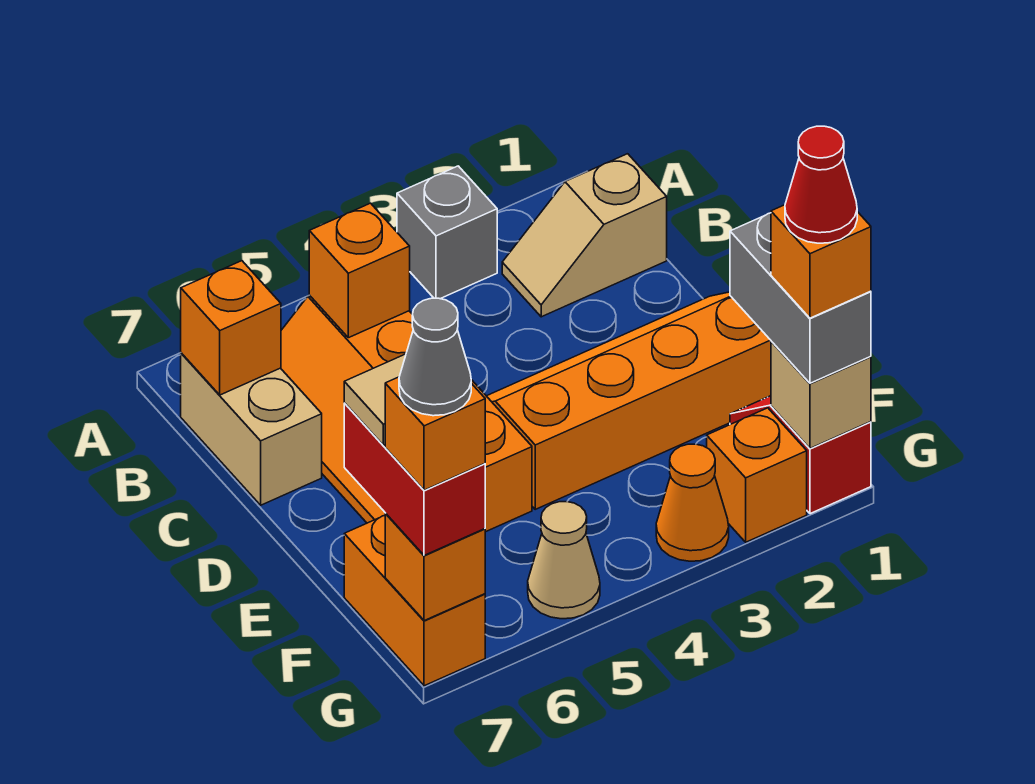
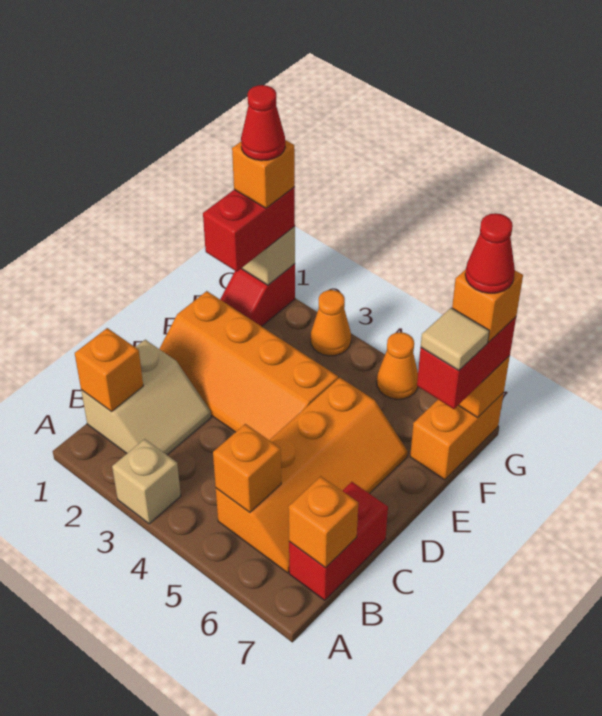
grey brick A3 level 1 -> tan brick A3 level 1
tan slope B1:B2 level 1 top 1 -> tan slope B1:C2 level 1 top 1
tan brick B7:C7 level 1 -> red brick B7:C7 level 1
grey brick F1:G1 level 3 -> red brick F1:G1 level 3
orange brick G2 level 1 -> orange brick B1 level 2
tan cone G5 level 1 -> orange cone G5 level 1
grey cone G7 level 5 -> red cone G7 level 5

